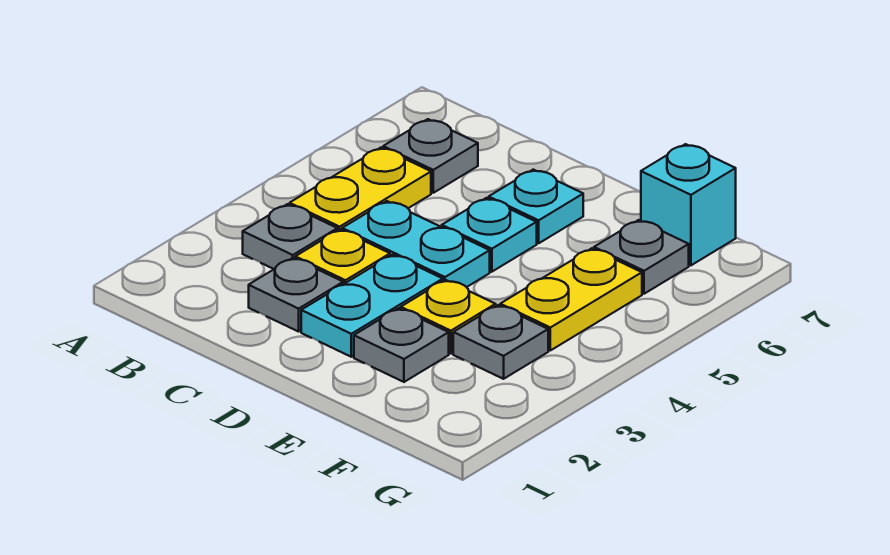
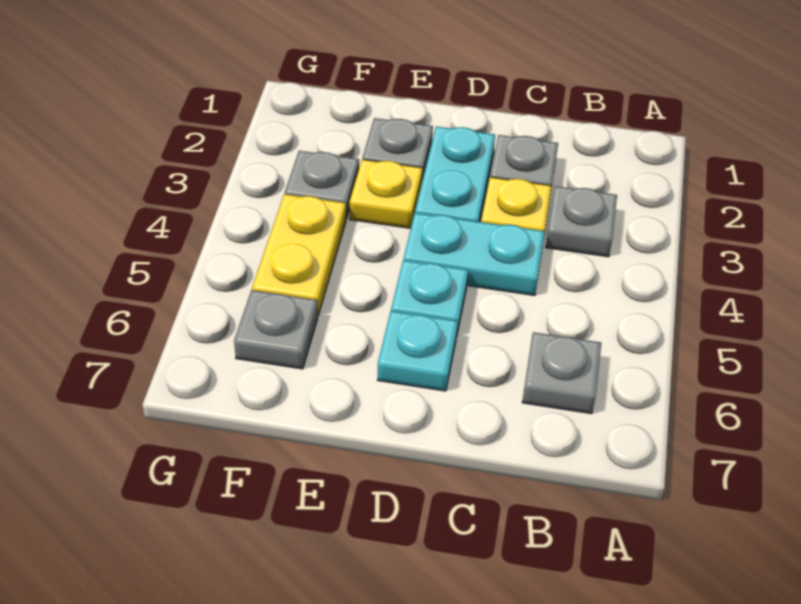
yellow plate B4:B5 level 1 -> none
cyan brick F7 level 1 -> none

